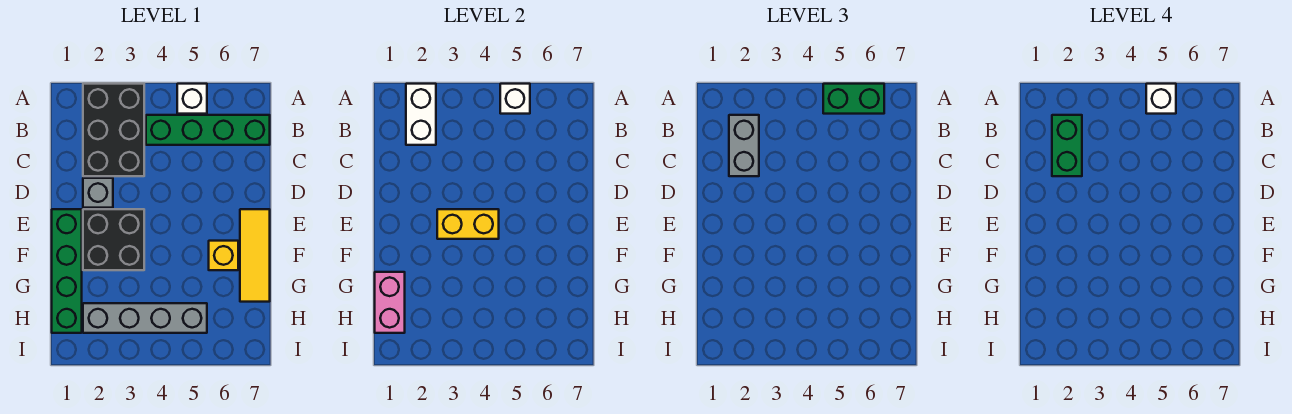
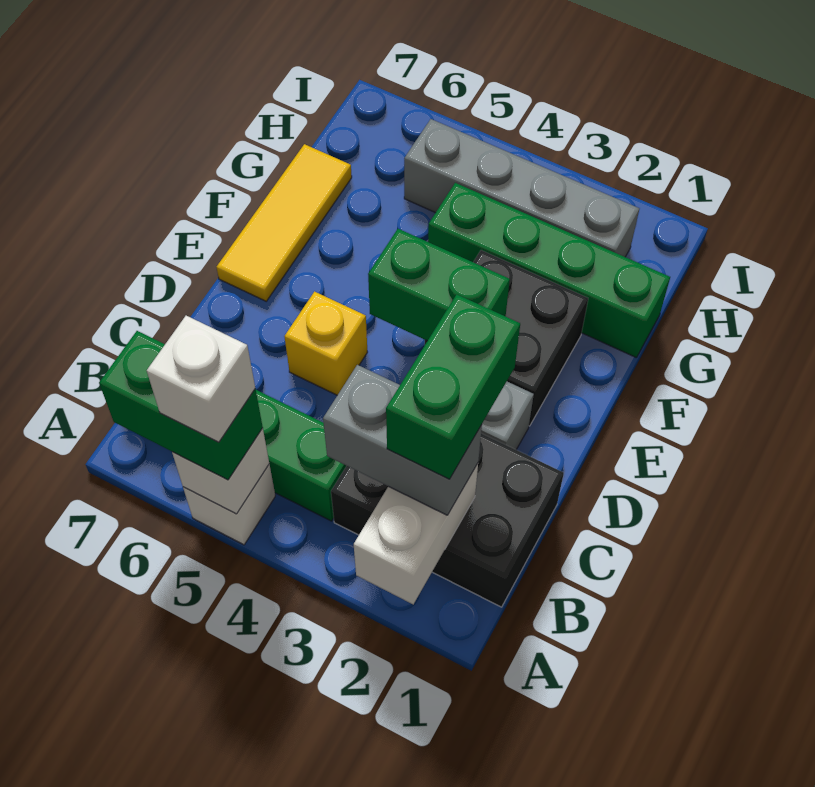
black brick A2:C3 level 1 -> black brick B1:C3 level 1
grey brick B2:C2 level 3 -> grey brick B2:B3 level 3
green brick E1:H1 level 1 -> green brick G1:G4 level 1
yellow brick E3:E4 level 2 -> green brick E3:E4 level 2
yellow brick F6 level 1 -> yellow brick D5 level 1
pink brick G1:H1 level 2 -> none

